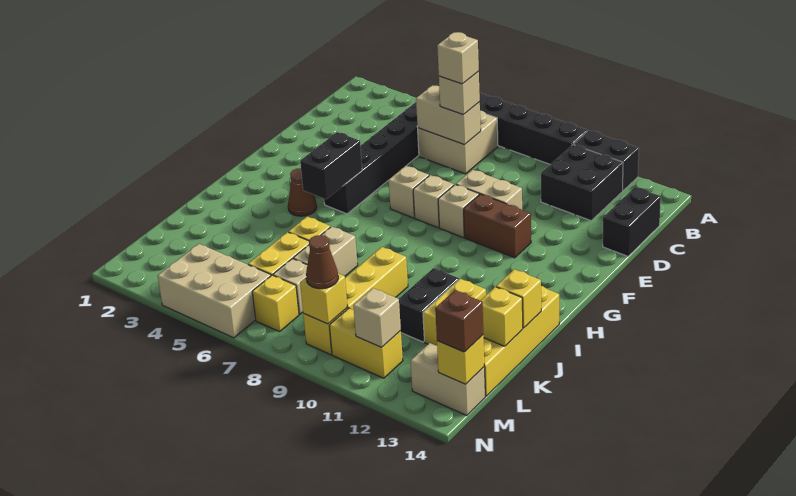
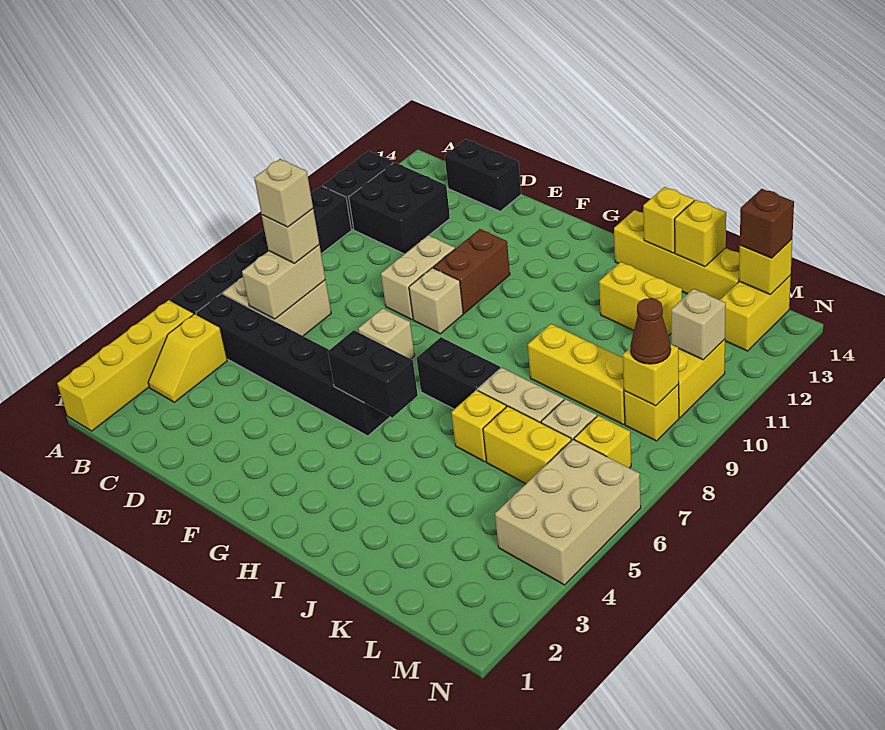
none -> yellow brick A1:A4 level 1
none -> yellow slope B3:B4 level 1 top 4
tan brick F8 level 1 -> none
brown cone H4 level 1 -> none
black brick J11:K11 level 1 -> black brick H7:I7 level 1
tan brick M13:M14 level 1 -> yellow brick M13:M14 level 1

